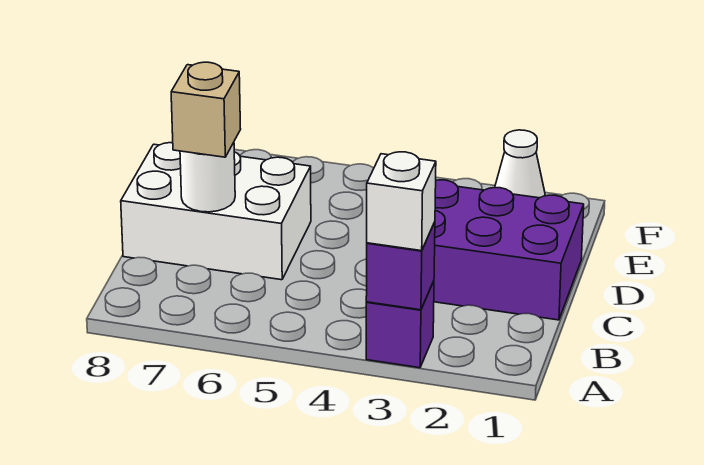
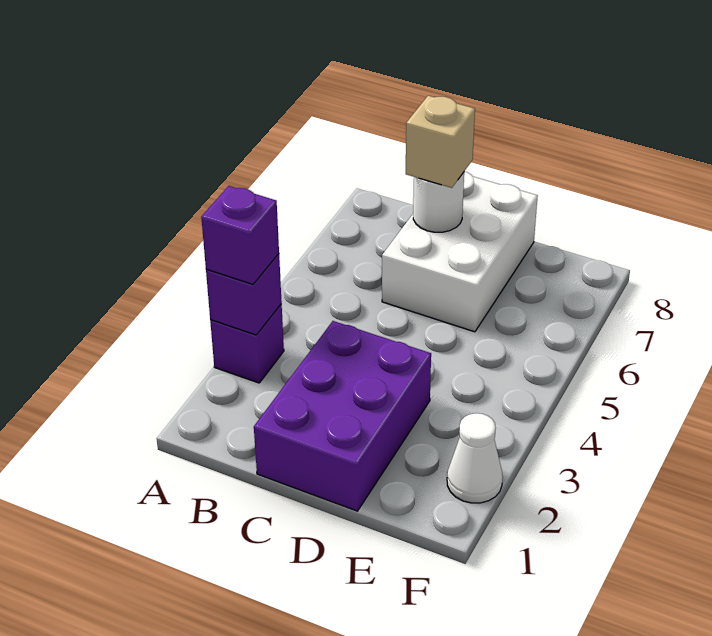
white brick A3 level 3 -> purple brick A3 level 3

